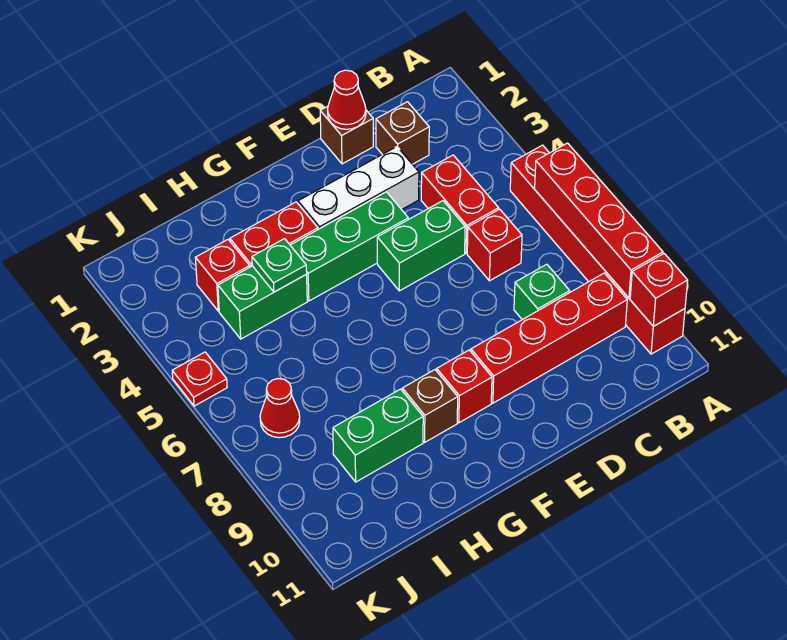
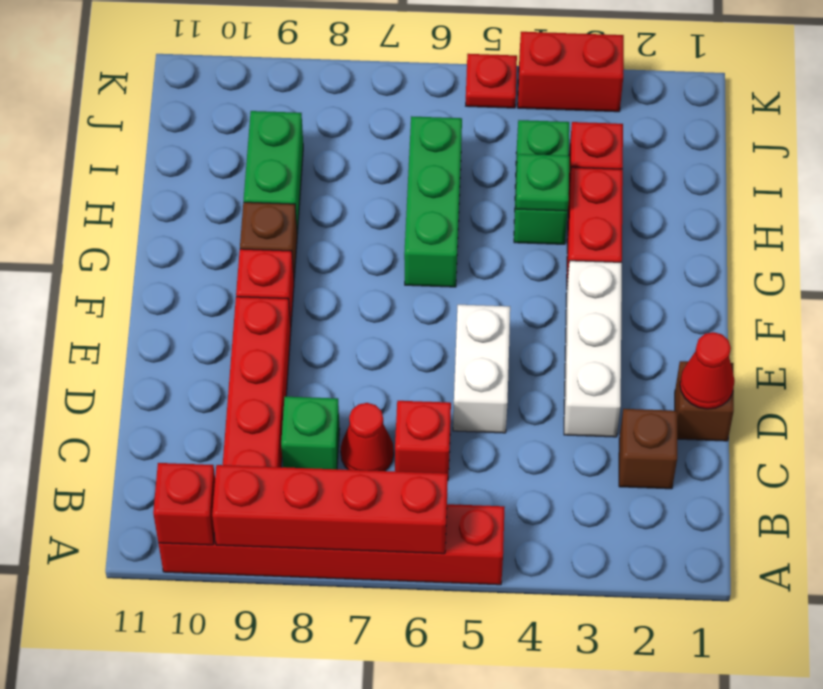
red brick C4:C5 level 1 -> red brick K3:K4 level 1
green brick D5:E5 level 1 -> white brick D5:E5 level 1
green brick E4:G4 level 1 -> green brick G6:I6 level 1
red cone J7 level 1 -> red cone C7 level 1

